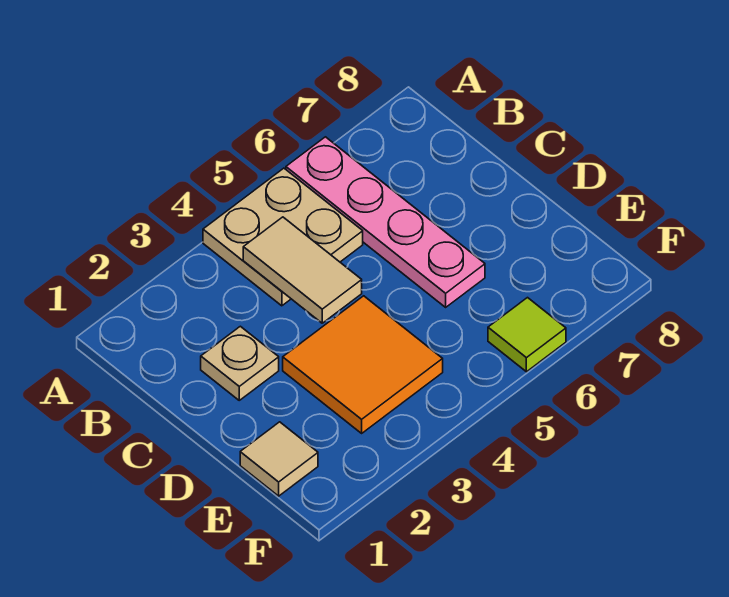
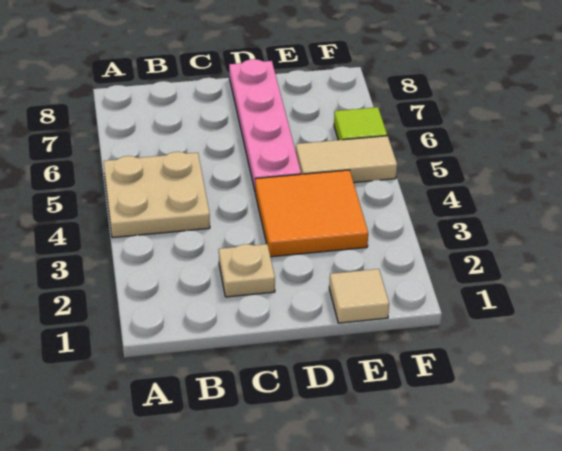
pink plate A6:D6 level 1 -> pink plate D5:D8 level 1
tan tile B4:C4 level 2 -> tan tile E5:F5 level 1

